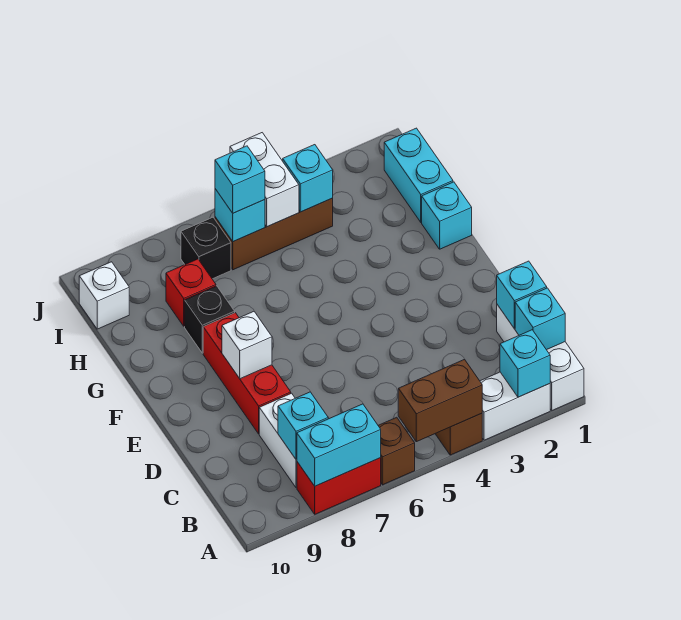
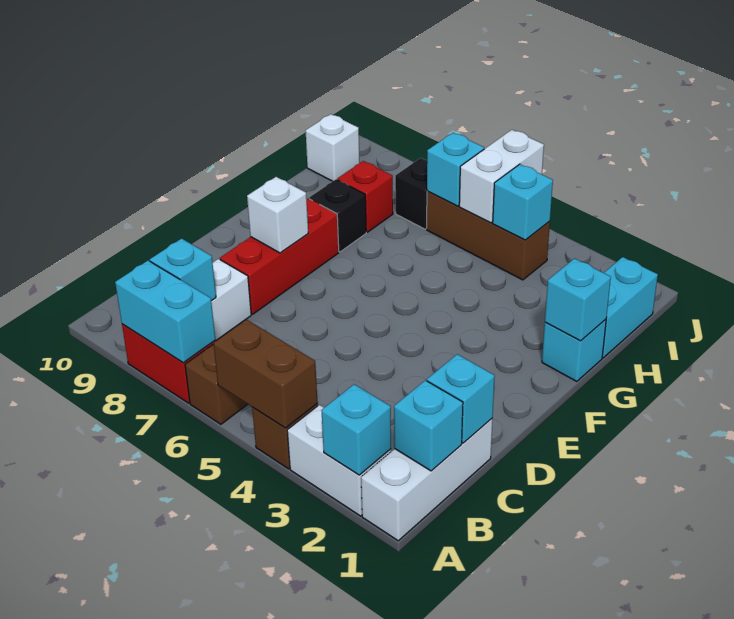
cyan brick I6 level 3 -> cyan brick G1 level 2

